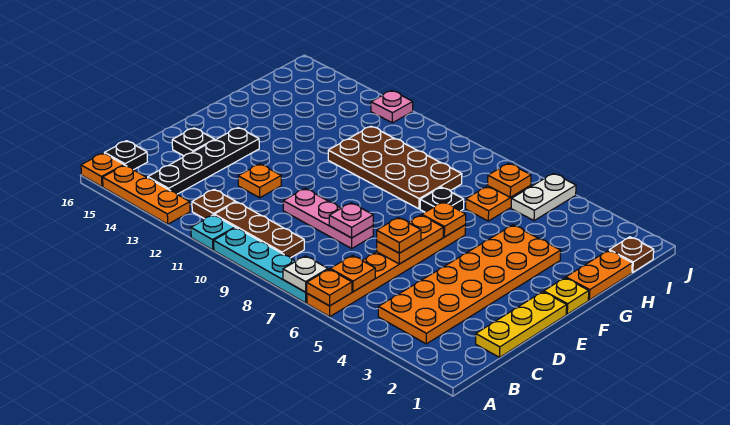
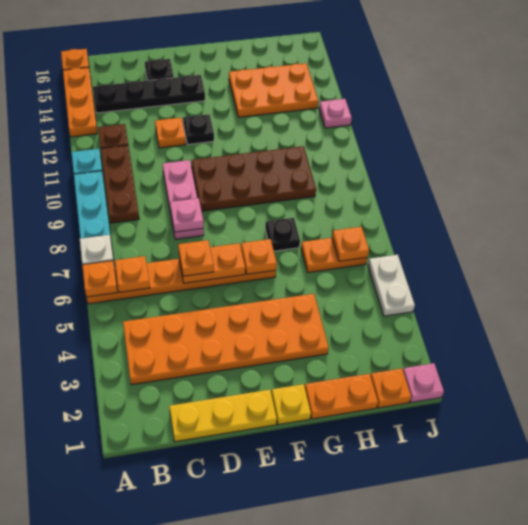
black plate B16 level 1 -> black plate E12 level 1
brown plate G8:H11 level 1 -> brown plate E9:H10 level 1
none -> orange plate G13:I14 level 1
brown plate I1 level 1 -> orange plate I1 level 1
white plate I5:J5 level 1 -> white plate J4:J5 level 1
none -> pink plate J1 level 1

